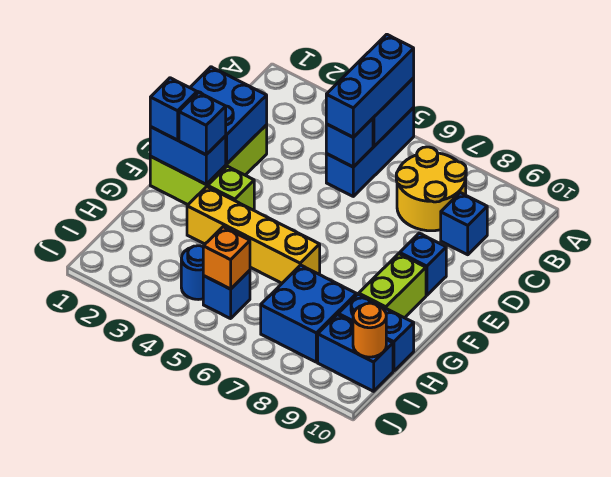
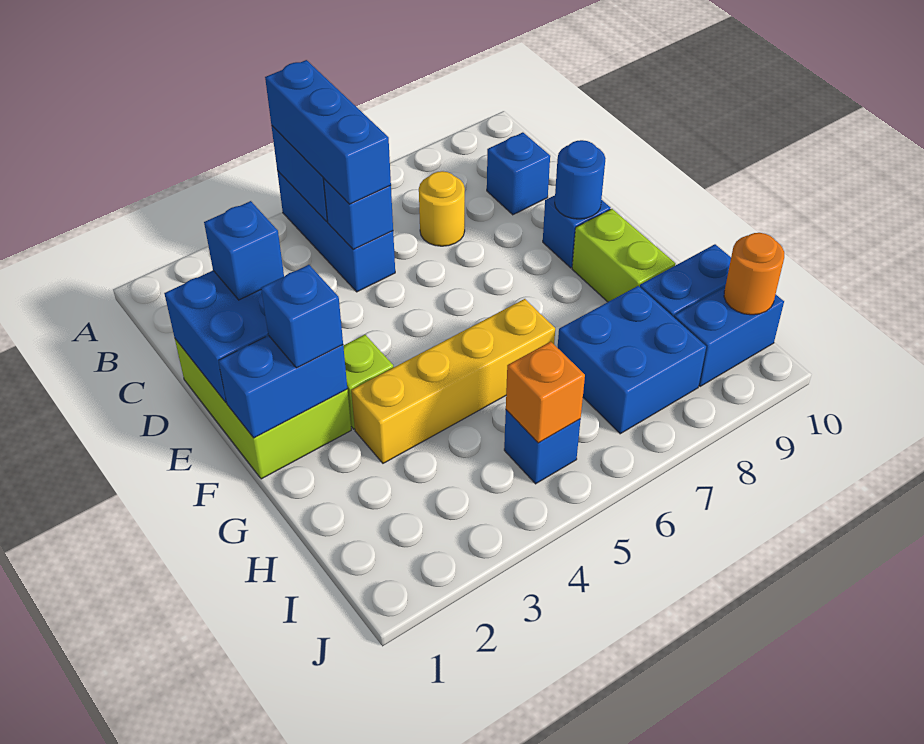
yellow round brick B7:C8 level 1 -> yellow round brick C7 level 1
blue brick F1 level 3 -> blue brick D2 level 3
blue round brick I4 level 1 -> blue round brick E9 level 2

